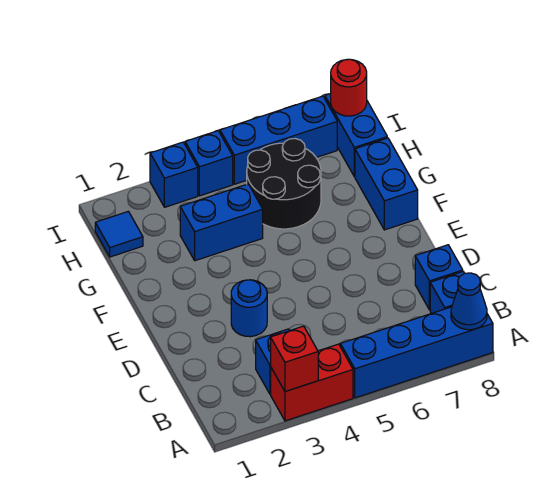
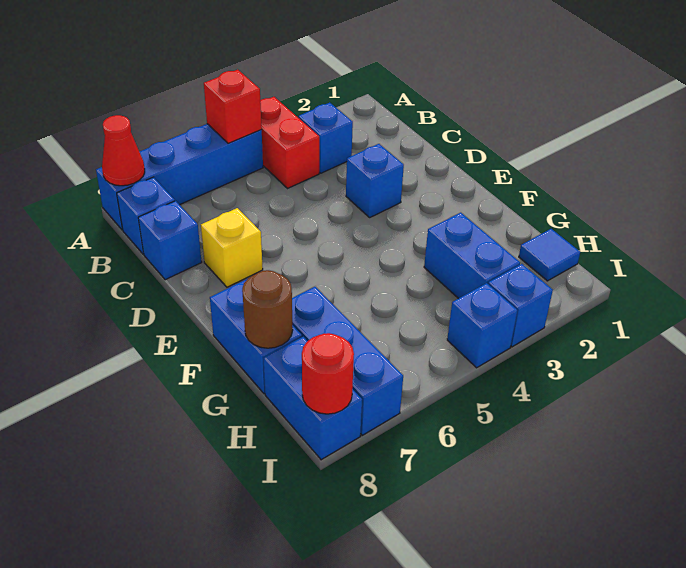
red brick A3:A4 level 1 -> red brick A4:B4 level 1
red brick A3 level 2 -> red brick A5 level 2
blue cone A8 level 2 -> red cone A8 level 2
blue round brick D3 level 1 -> blue brick D3 level 1
none -> yellow brick D7 level 1
blue brick G3:G4 level 1 -> blue brick G3:H3 level 1
black round brick G5:H6 level 1 -> none
none -> brown round brick G8 level 2
blue brick I5:I7 level 1 -> blue brick G7:I7 level 1

